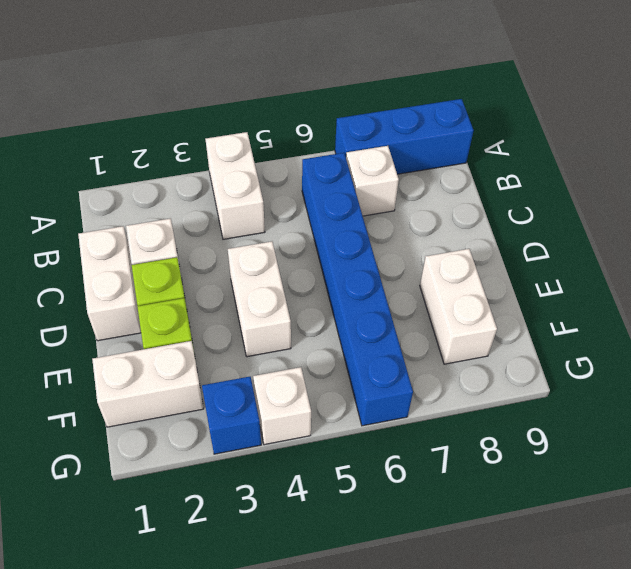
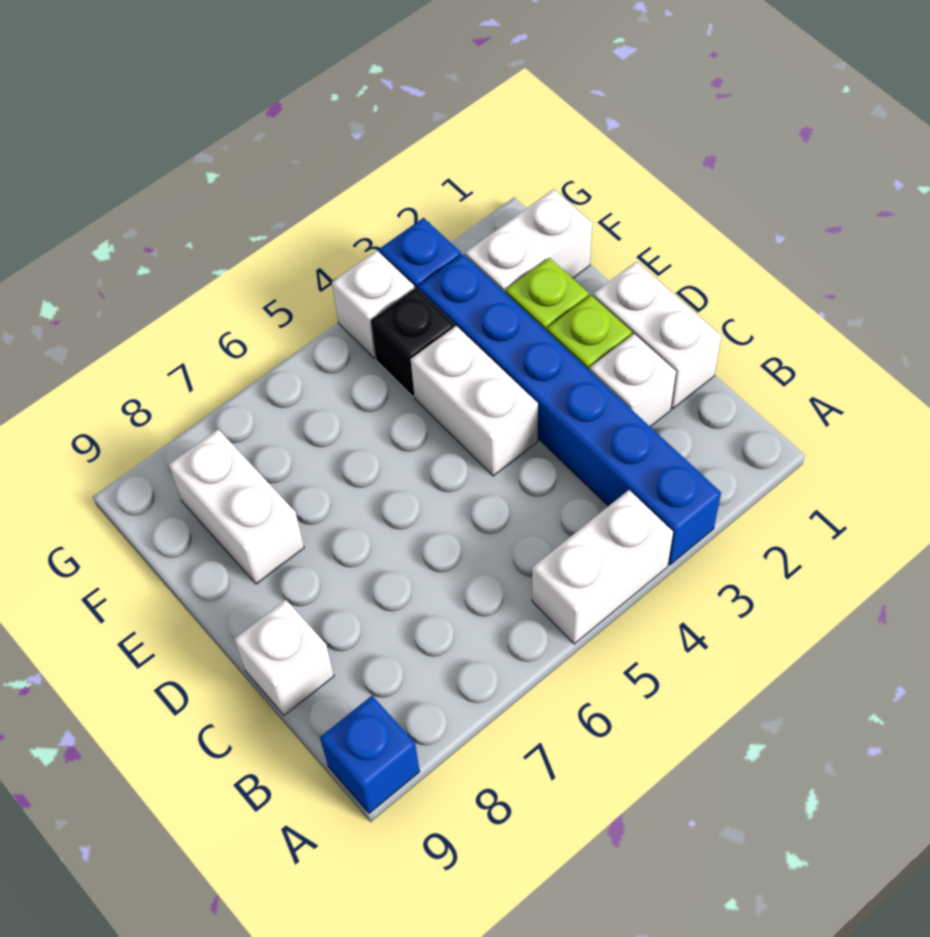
white brick A4:B4 level 1 -> white brick A4:A5 level 1
blue brick A7:A9 level 1 -> blue brick A9 level 1
blue brick B6:G6 level 1 -> blue brick A3:F3 level 1
white brick B7 level 1 -> white brick C9 level 1
none -> black brick F4 level 1

